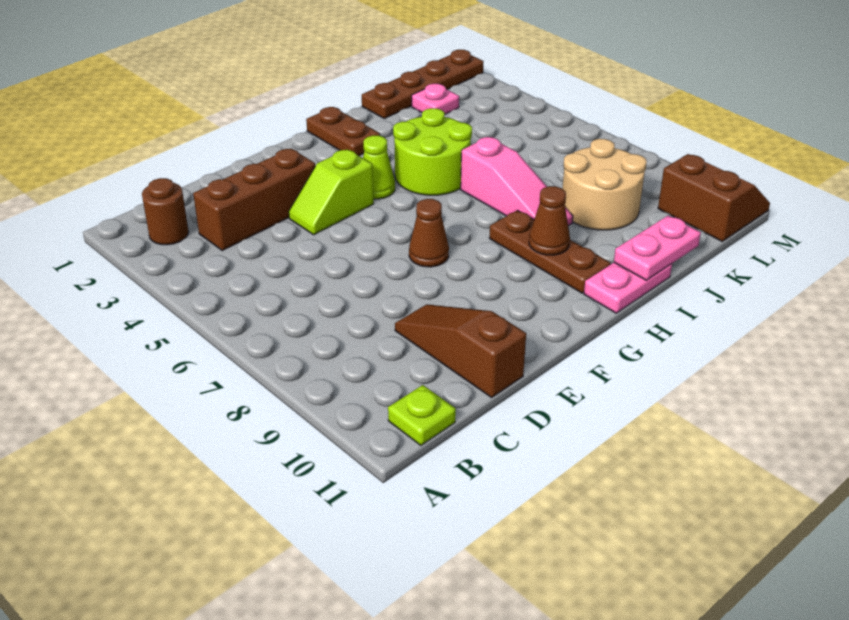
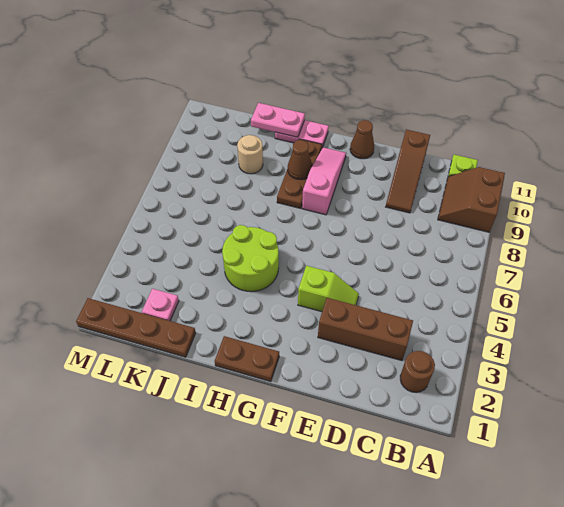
brown cone F7 level 1 -> brown cone F11 level 1
lime cone G4 level 1 -> none
brown plate H1:H2 level 1 -> brown plate G1:H1 level 1
pink slope I6:I8 level 1 top 6 -> pink slope G8:G10 level 1 top 8
tan round brick J8:K9 level 1 -> tan round brick J9 level 1
brown slope L10:M11 level 1 top L -> brown slope A9:B10 level 1 top A

